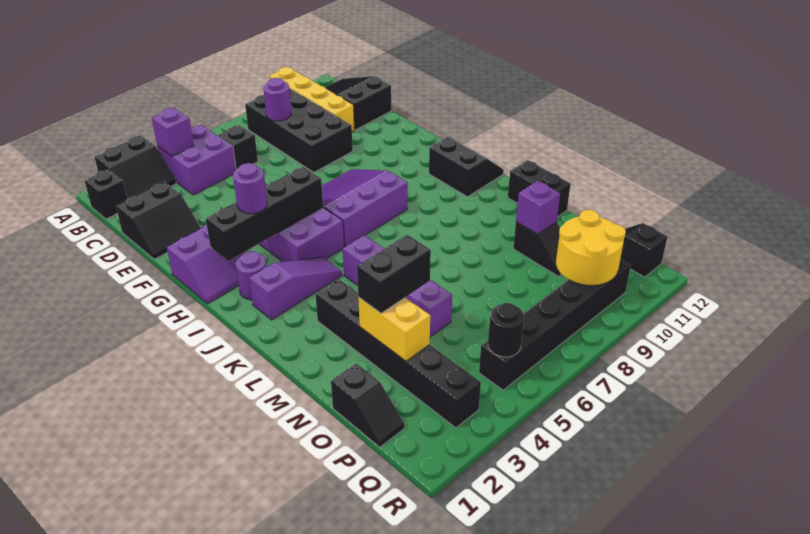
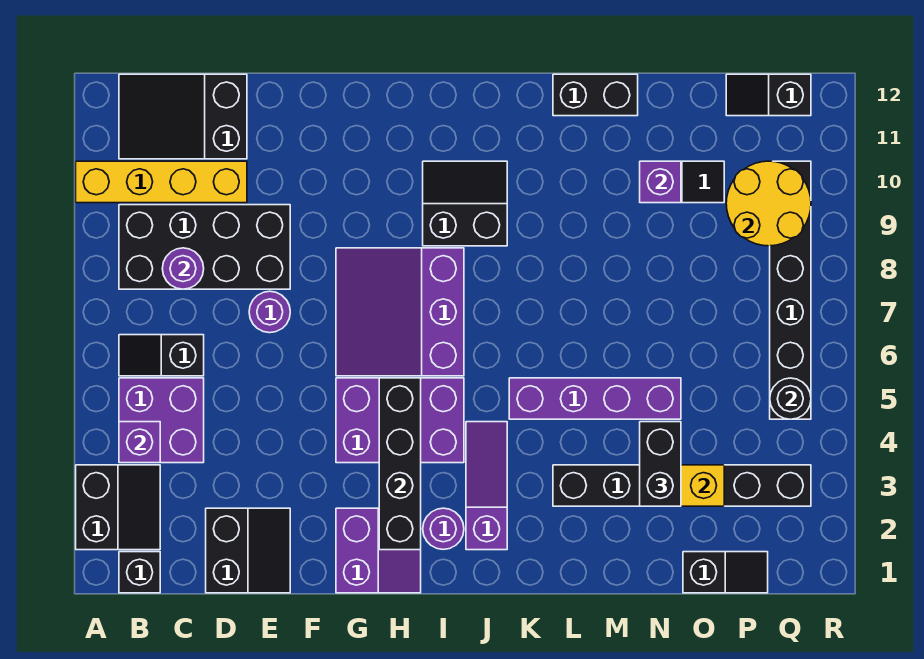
purple round brick H3 level 3 -> purple round brick E7 level 1
black slope I11:J12 level 1 top 11 -> black slope I9:J10 level 1 top 9

